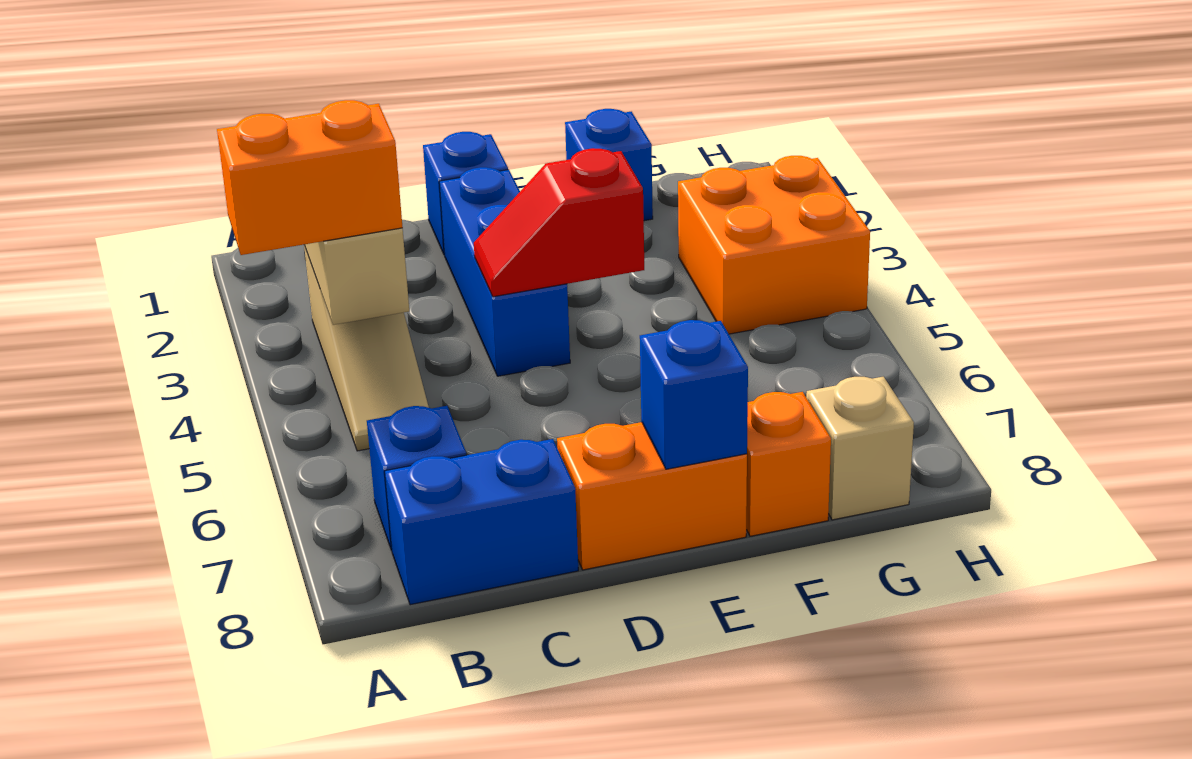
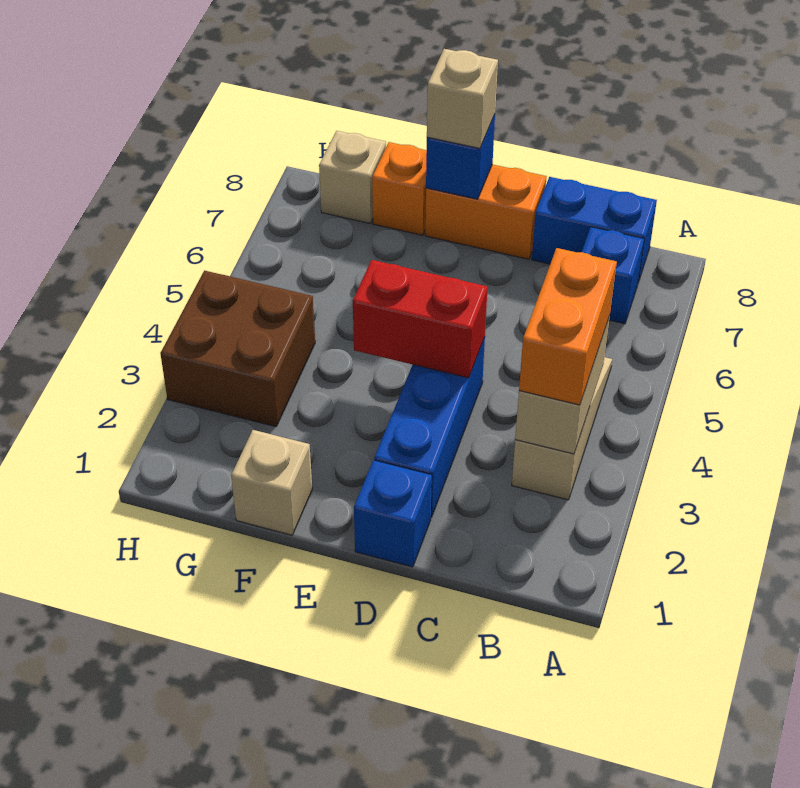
orange brick A4:B4 level 3 -> orange brick B3:B4 level 3
red slope D4:E4 level 2 top E -> red brick D4:E4 level 2
none -> tan brick E8 level 3
blue brick F1 level 1 -> tan brick F1 level 1
orange brick G3:H4 level 1 -> brown brick G3:H4 level 1

